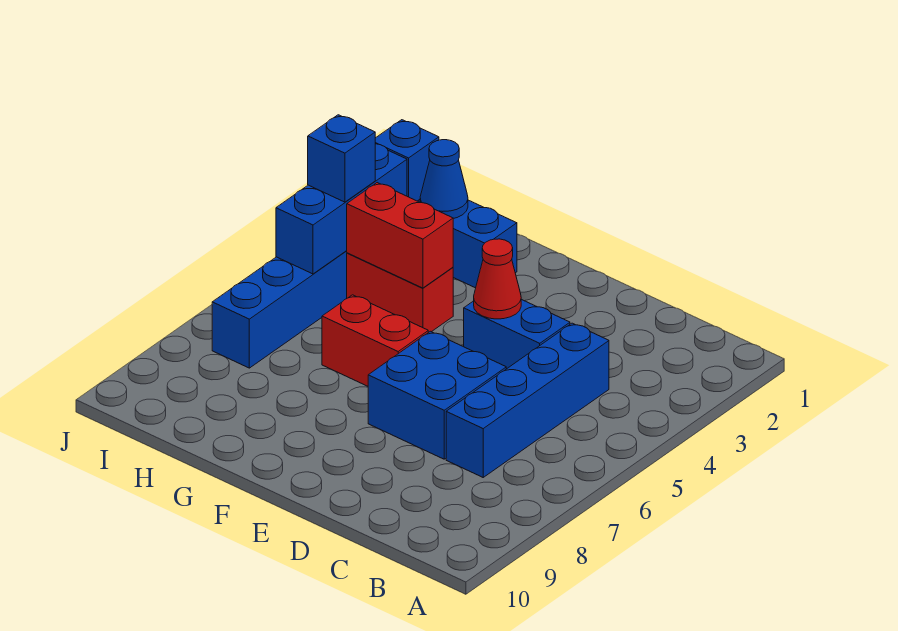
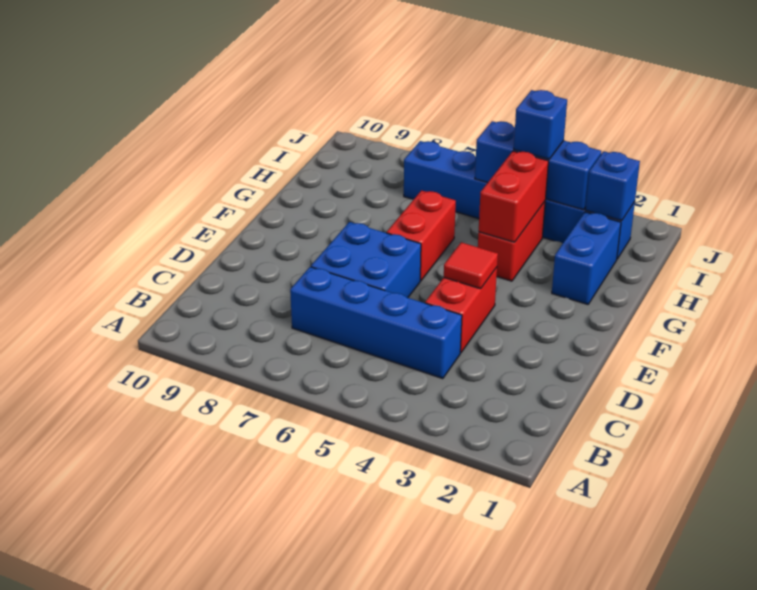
blue brick D4:E4 level 1 -> red brick D4:E4 level 1
red cone E4 level 2 -> red tile E4 level 2
blue cone H2 level 2 -> none

